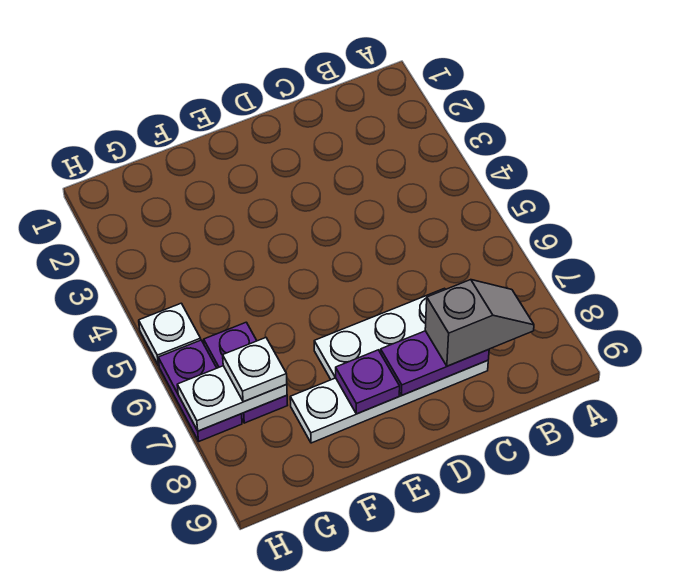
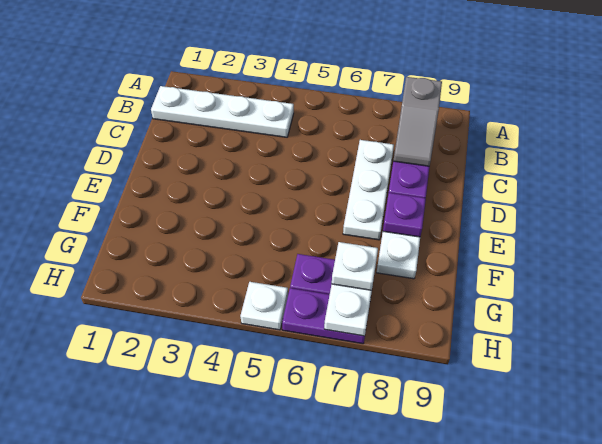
none -> white plate B1:B4 level 1
grey slope B8:C8 level 3 top C -> grey slope B8:C8 level 3 top B

